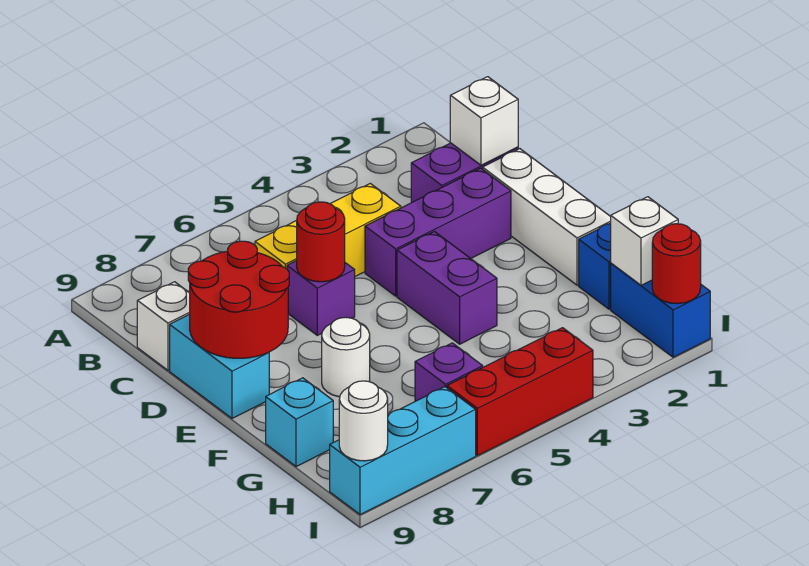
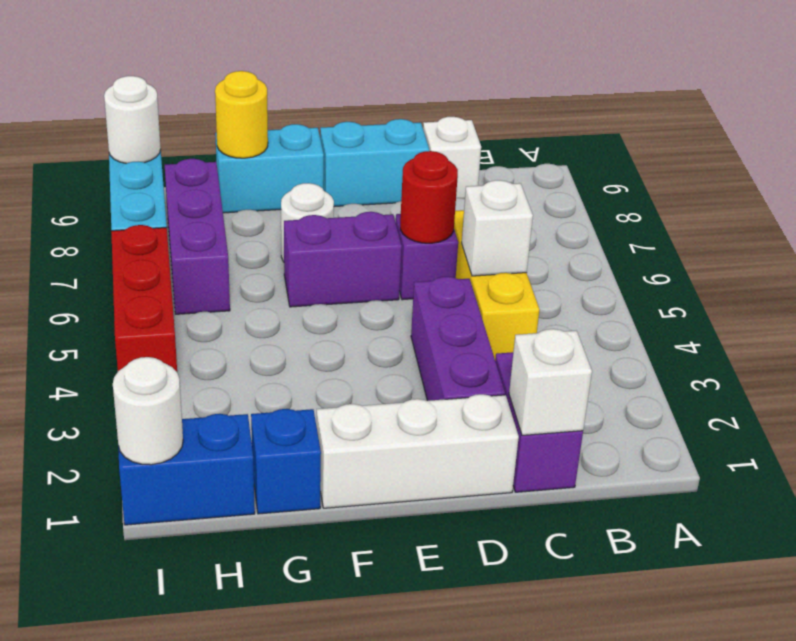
red round brick D8:E9 level 2 -> none
purple brick E4:F4 level 1 -> purple brick E6:F6 level 1
cyan brick G9 level 1 -> cyan brick F9:G9 level 1
none -> yellow round brick G9 level 2
white brick H1 level 2 -> white brick C5 level 2
purple brick H6 level 1 -> purple brick H6:H8 level 1
red round brick I1 level 2 -> white round brick I1 level 2

